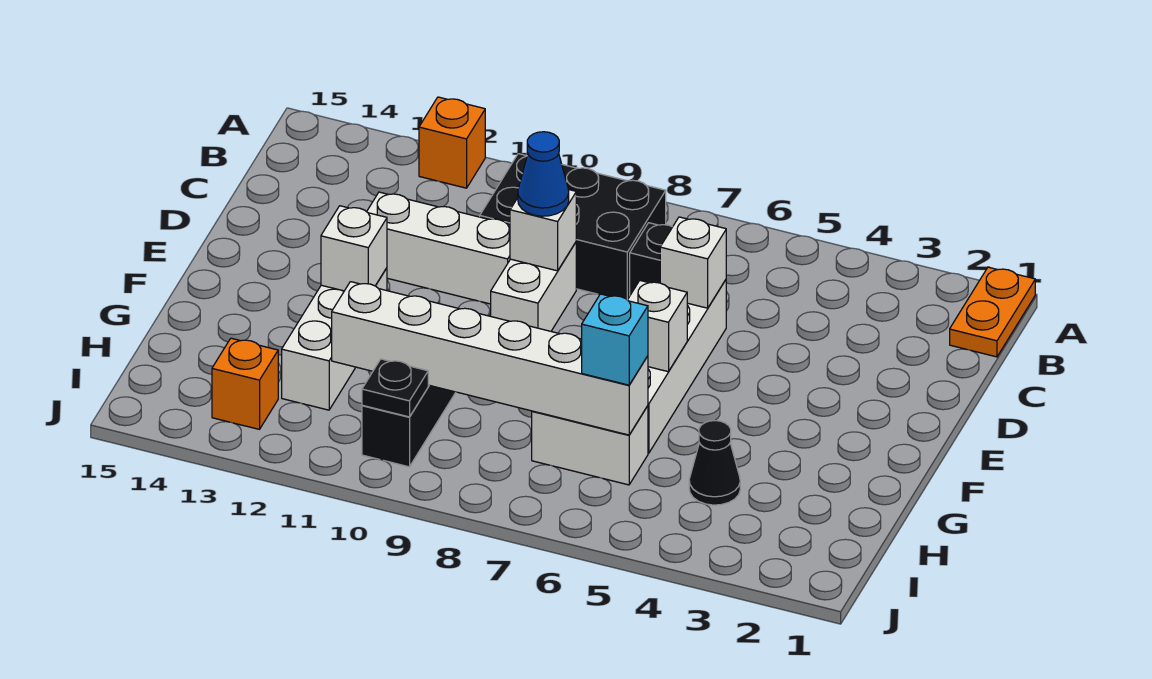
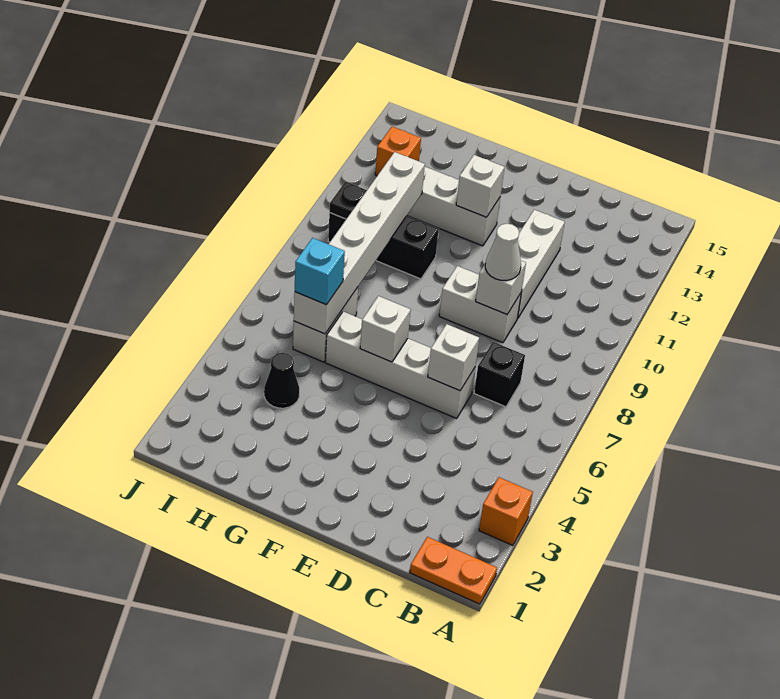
orange brick A12 level 1 -> orange brick A3 level 1
black brick B8:C10 level 1 -> none
blue cone D9 level 3 -> white cone D9 level 3

